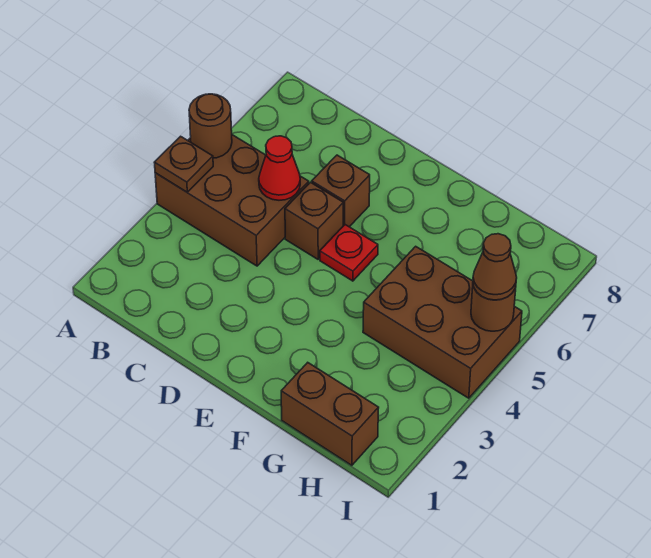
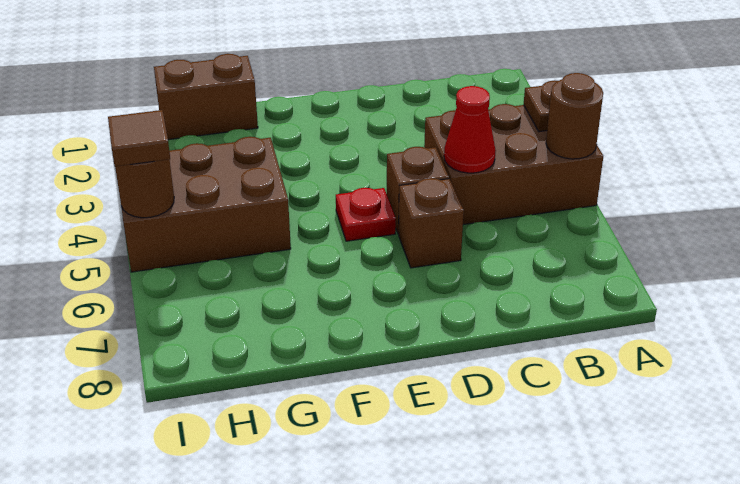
brown cone I5 level 3 -> brown tile I5 level 3

